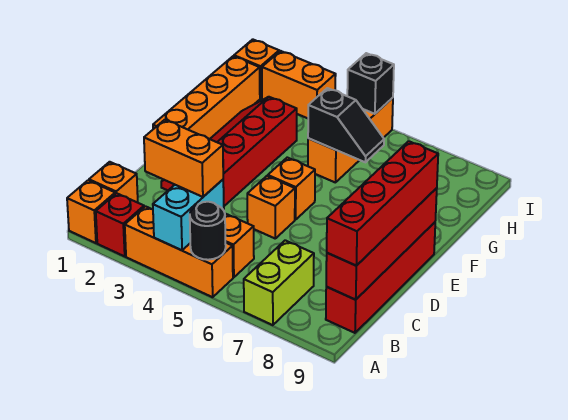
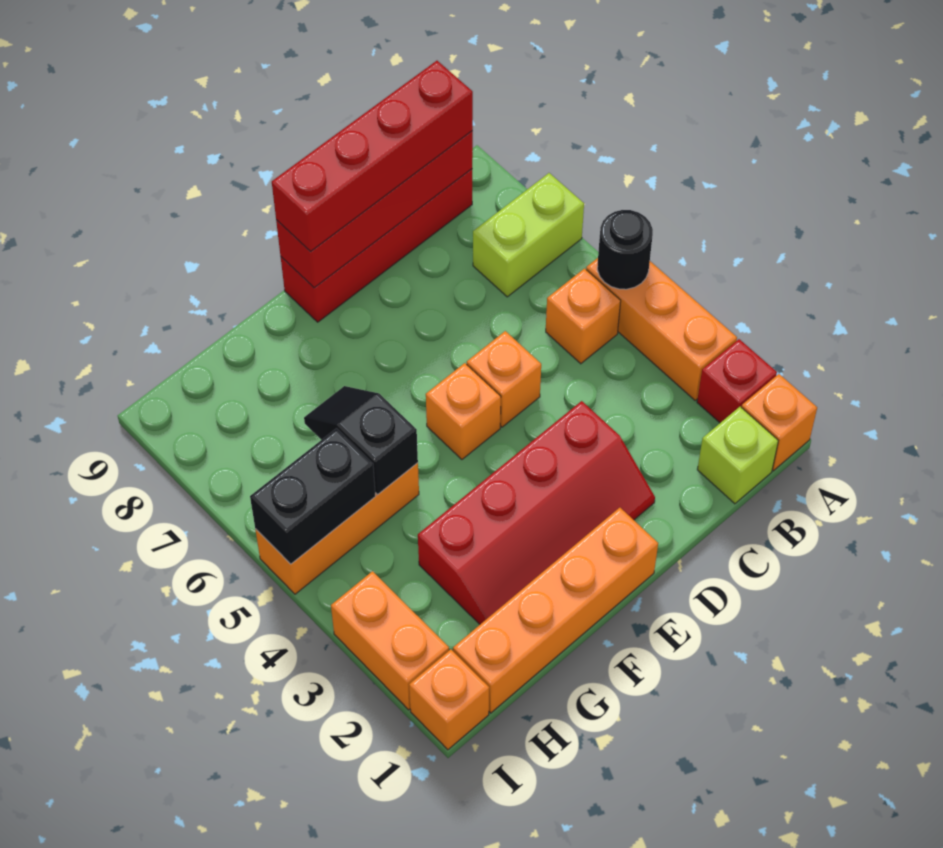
cyan brick A4:B4 level 2 -> none
orange brick B1 level 1 -> lime brick B1 level 1
orange brick B3:B4 level 3 -> none
black brick I5 level 2 -> black brick H5:I5 level 2

